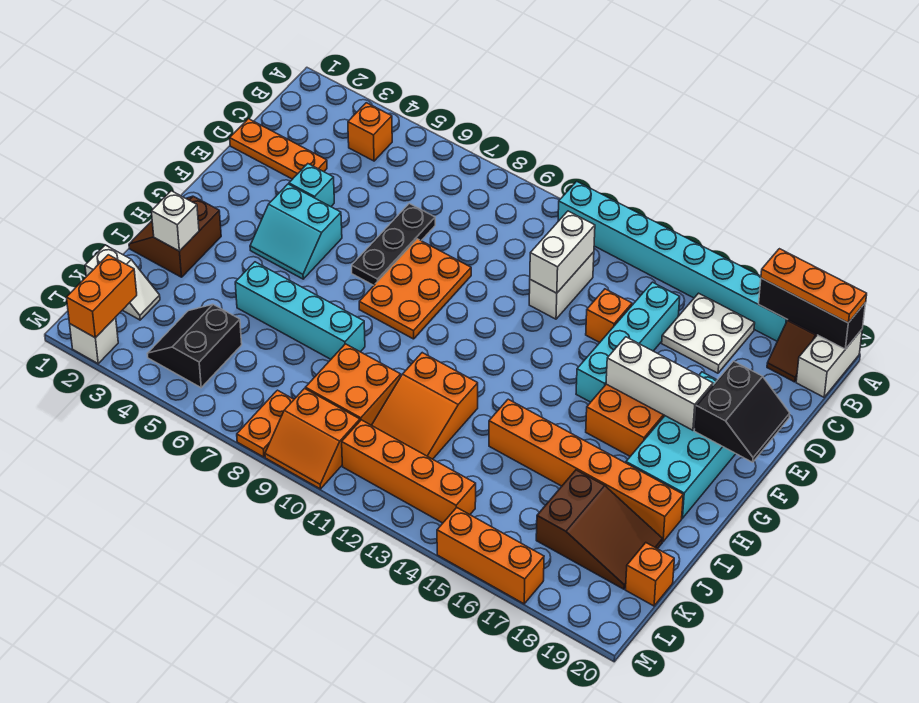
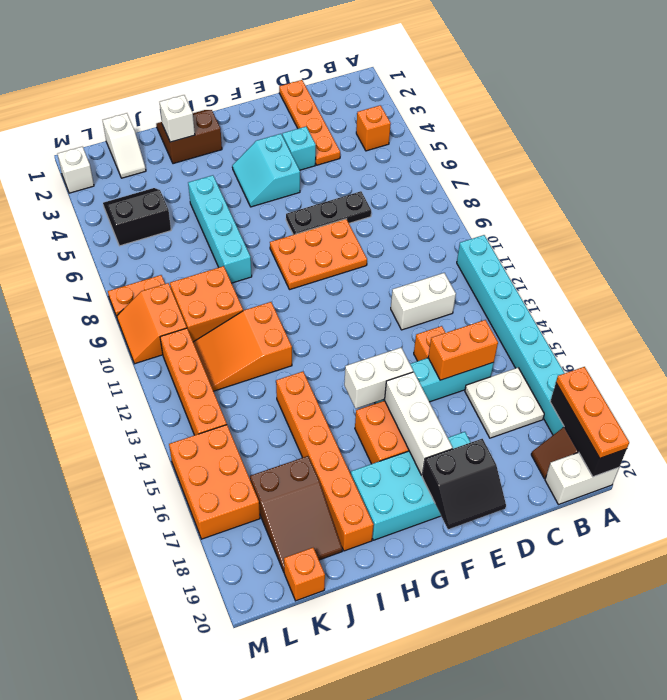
white brick C12:D12 level 2 -> white brick F15:G15 level 2
orange plate D1:D3 level 1 -> orange plate D1:D4 level 1
orange brick L2:M2 level 2 -> orange brick C15:D15 level 2
orange brick M15:M17 level 1 -> orange brick L15:M17 level 1

